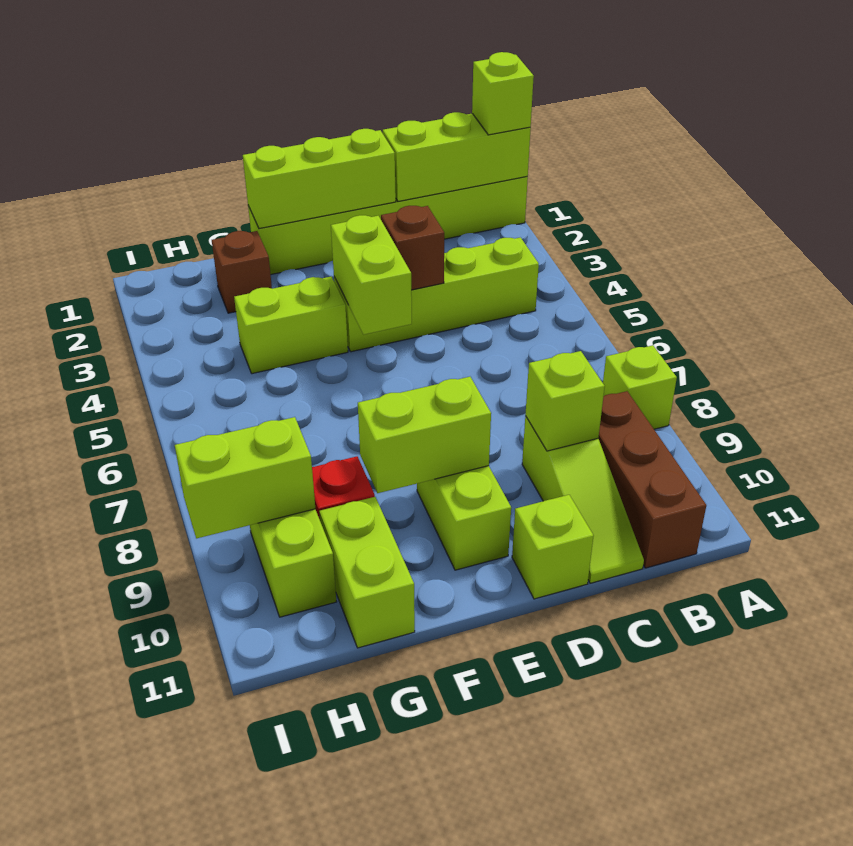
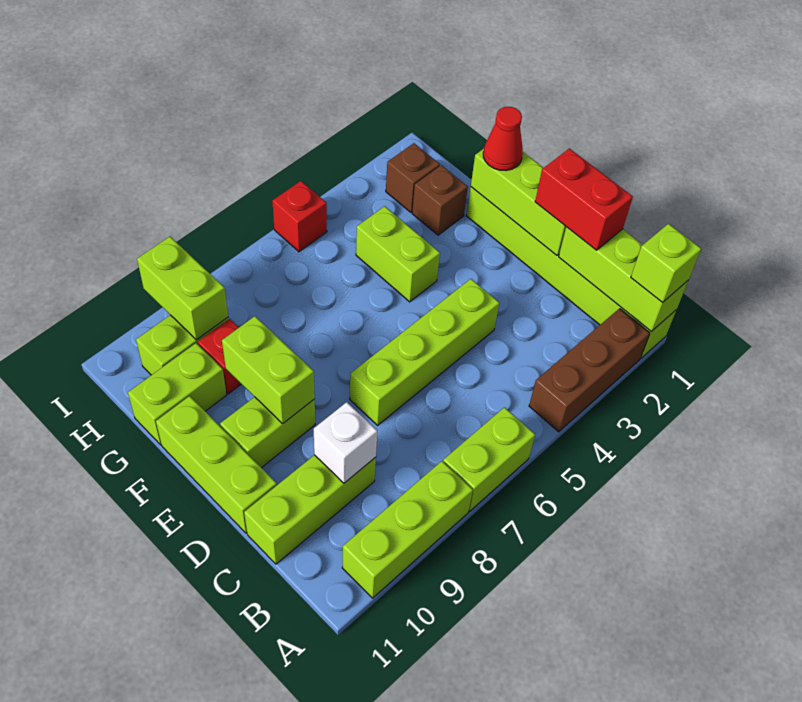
lime brick A8 level 1 -> lime brick A8:A10 level 1
lime brick B4:E4 level 1 -> lime brick D4:D7 level 1
brown brick B9:B11 level 1 -> brown brick A2:A4 level 1
none -> red brick C1:D1 level 3
lime slope C9:C11 level 1 top 9 -> lime brick C9:C11 level 1
lime brick C9 level 2 -> white brick C9 level 2
brown brick D4 level 2 -> brown brick H2 level 1
lime brick D11 level 1 -> lime brick D11:F11 level 1
lime brick E4:E5 level 2 -> lime brick A6:A7 level 1
none -> red cone F1 level 3
none -> red brick I5 level 1

